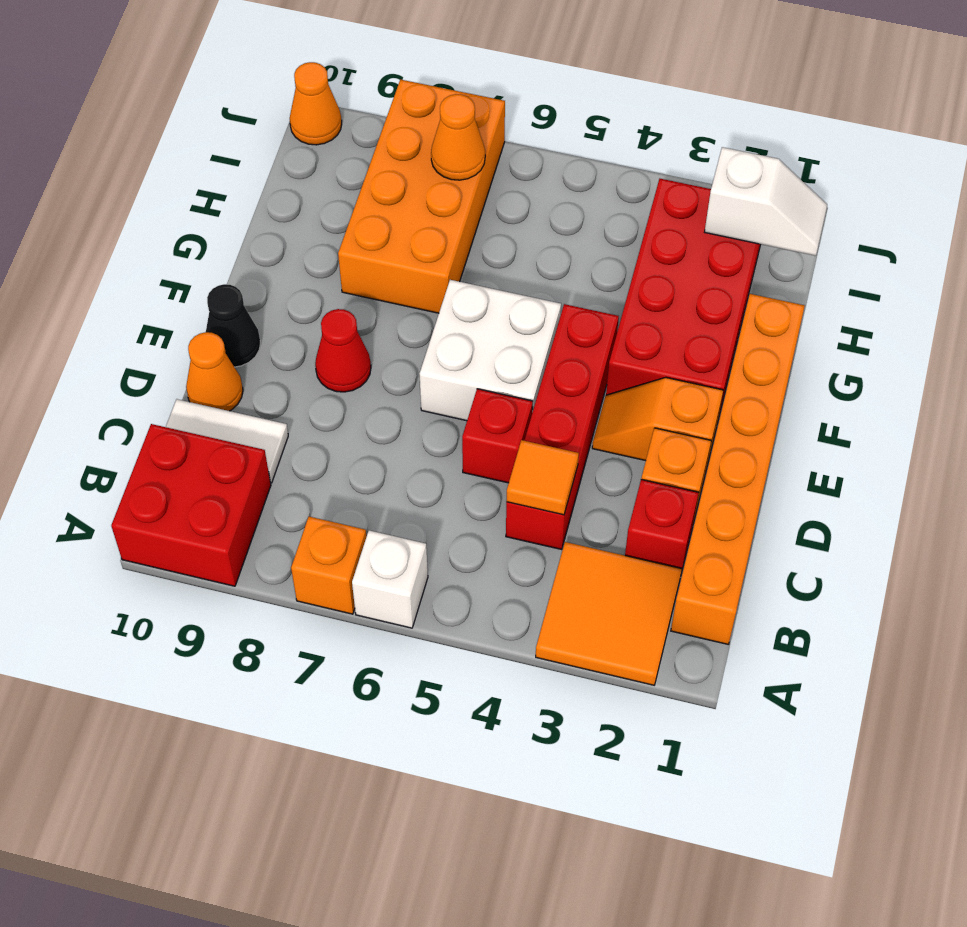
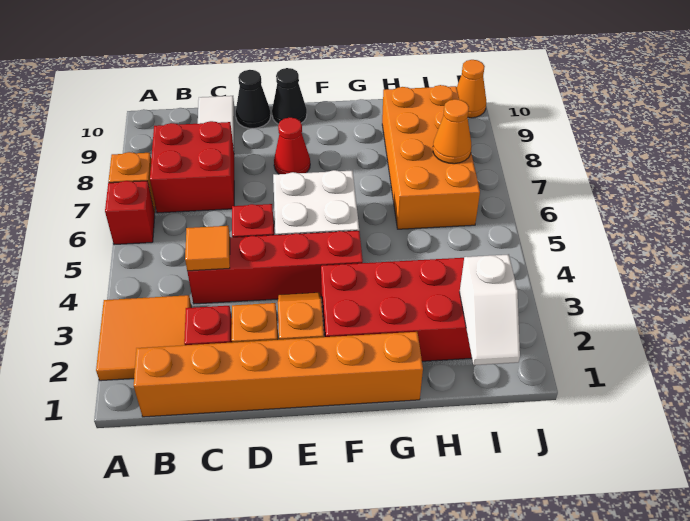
white brick A6 level 1 -> red brick A6 level 1
red brick A9:B10 level 1 -> red brick B7:C8 level 1
orange cone D10 level 1 -> black cone D10 level 1
orange brick G7:J8 level 1 -> orange brick H6:I9 level 1

